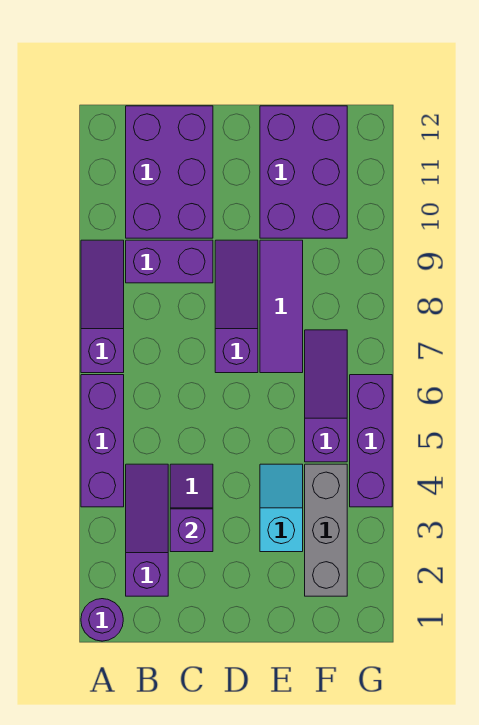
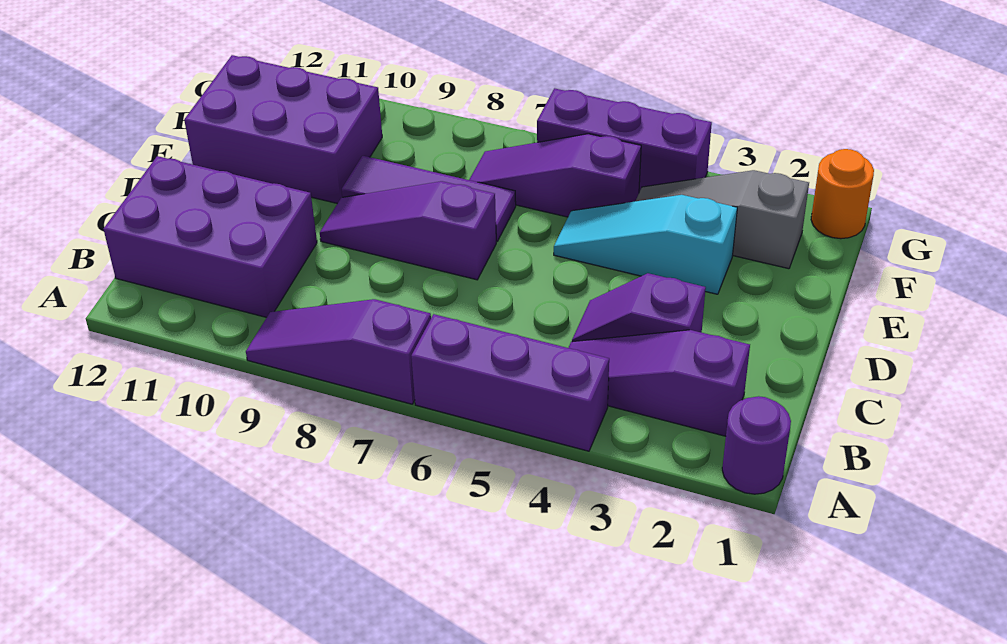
purple brick B9:C9 level 1 -> none
purple brick C3 level 2 -> none
cyan slope E3:E4 level 1 top 3 -> cyan slope E3:E5 level 1 top 3
grey brick F2:F4 level 1 -> grey slope F2:F4 level 1 top 2
none -> orange round brick G1 level 1

